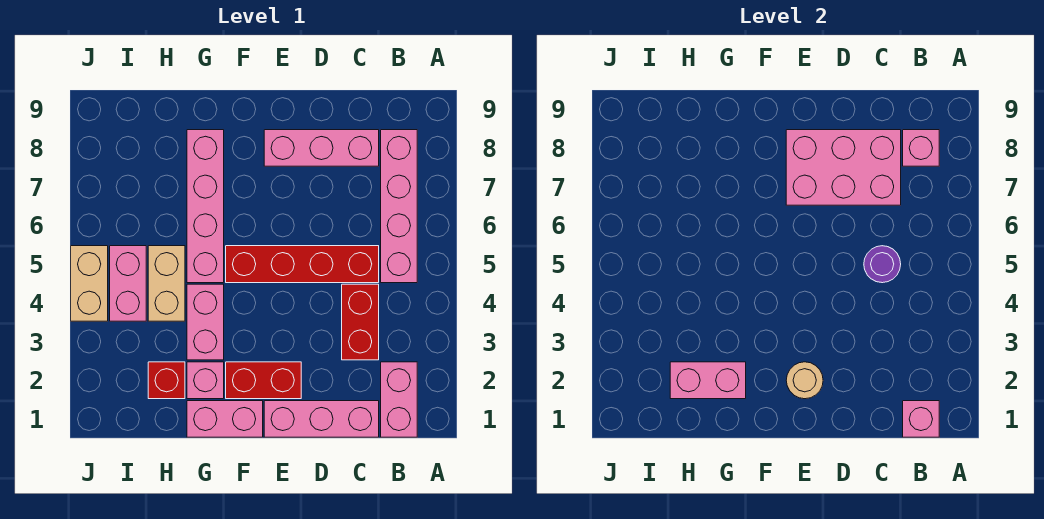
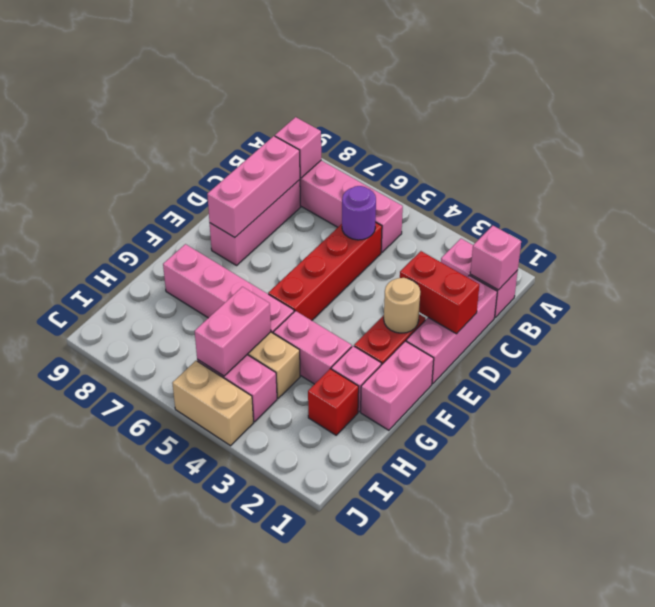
red brick C3:C4 level 1 -> red brick D1:D2 level 2
pink brick C7:E8 level 2 -> pink brick C8:E8 level 2
pink brick G2:H2 level 2 -> pink brick H5:I5 level 2

